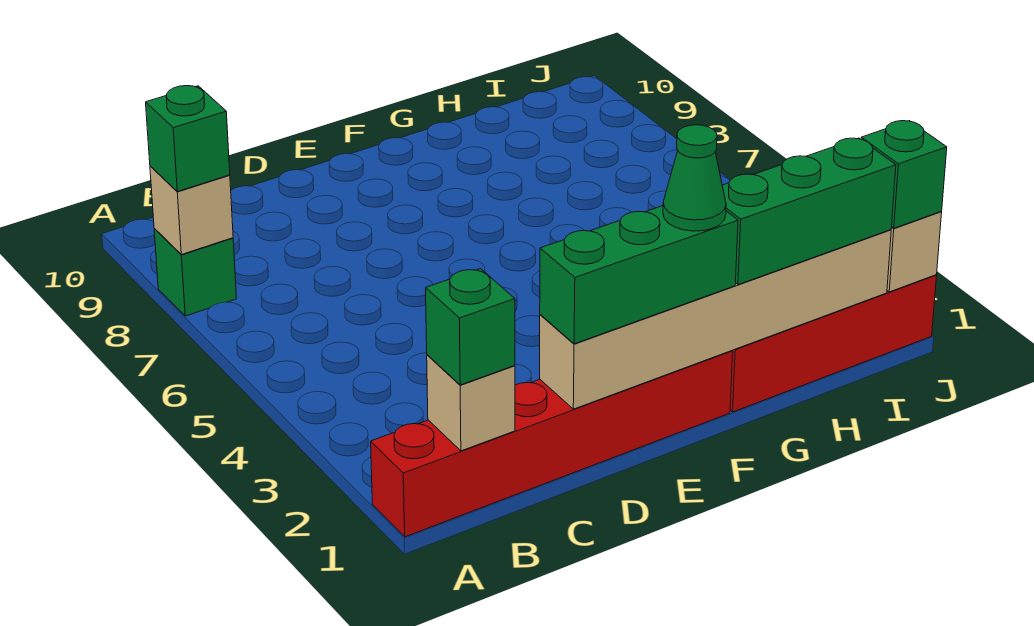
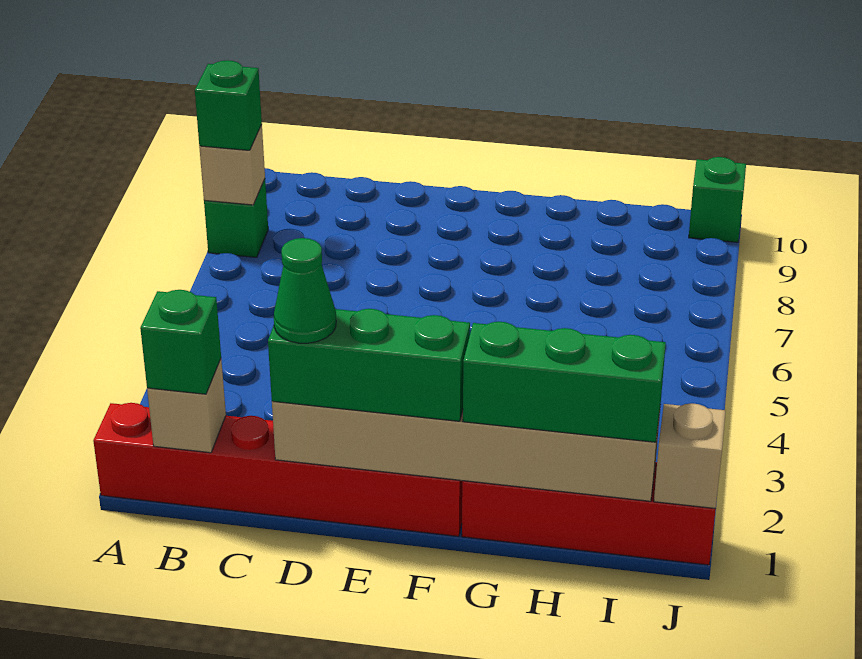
green cone F1 level 4 -> green cone D1 level 4
green brick J1 level 3 -> green brick J10 level 1

